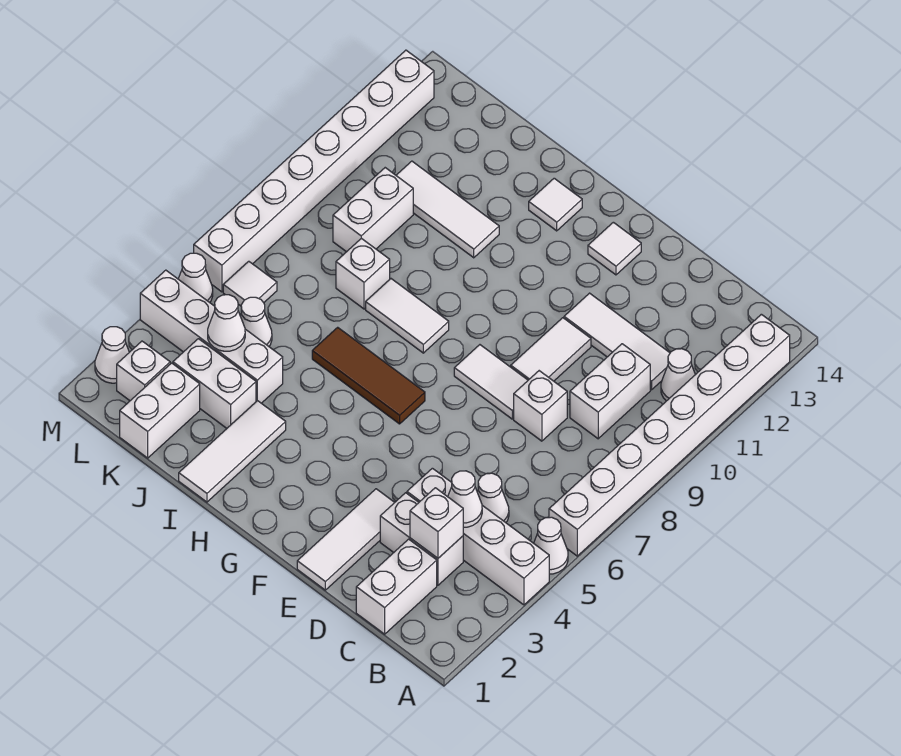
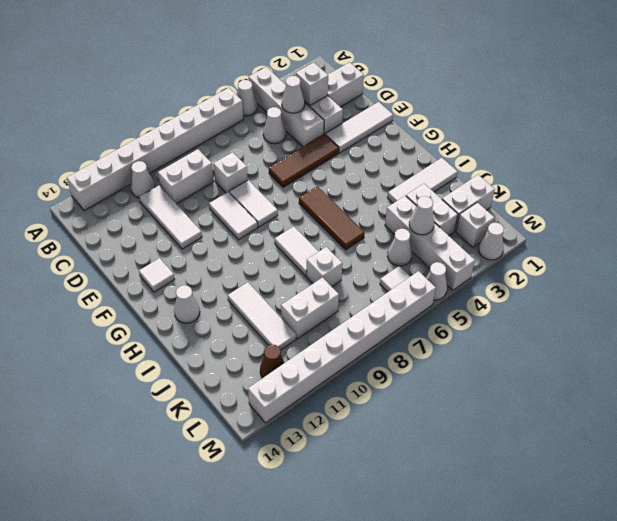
none -> brown tile E4:E6 level 1
white tile E9:E10 level 1 -> white tile E9:F9 level 1
white tile H13 level 1 -> white cone H13 level 1
none -> brown cone L12 level 1

